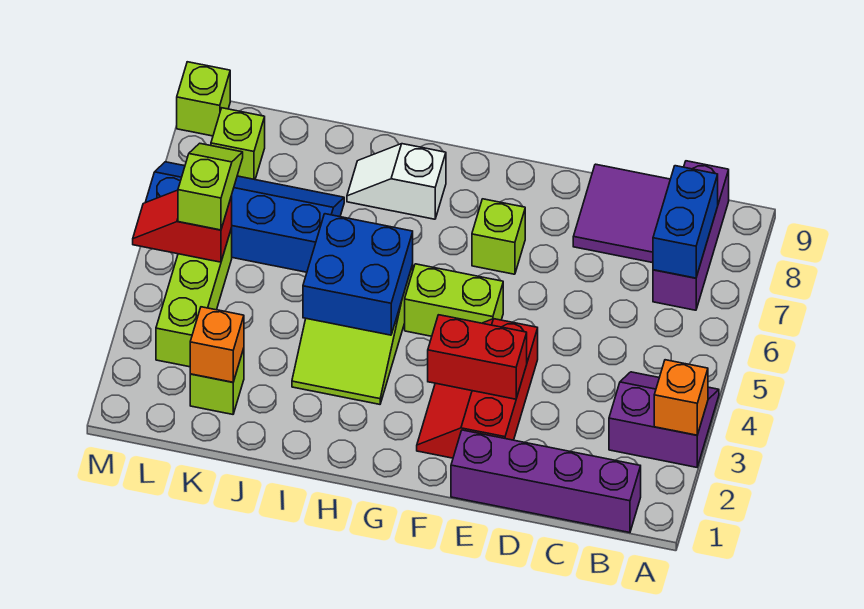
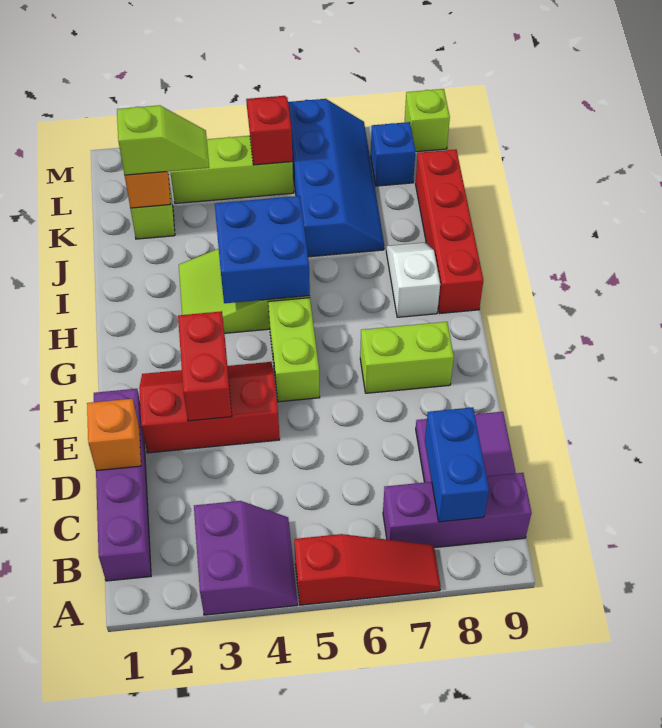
orange brick A3 level 2 -> orange brick D1 level 2
none -> red slope A5:A7 level 1 top 5
blue brick B7:B8 level 2 -> blue brick B8:C8 level 2
lime brick F7 level 1 -> lime brick F7:F8 level 1
none -> red brick H9:K9 level 1
lime slope L5:L6 level 3 top 5 -> lime slope K2:K3 level 3 top 2
lime brick L8 level 1 -> blue brick L8 level 1

